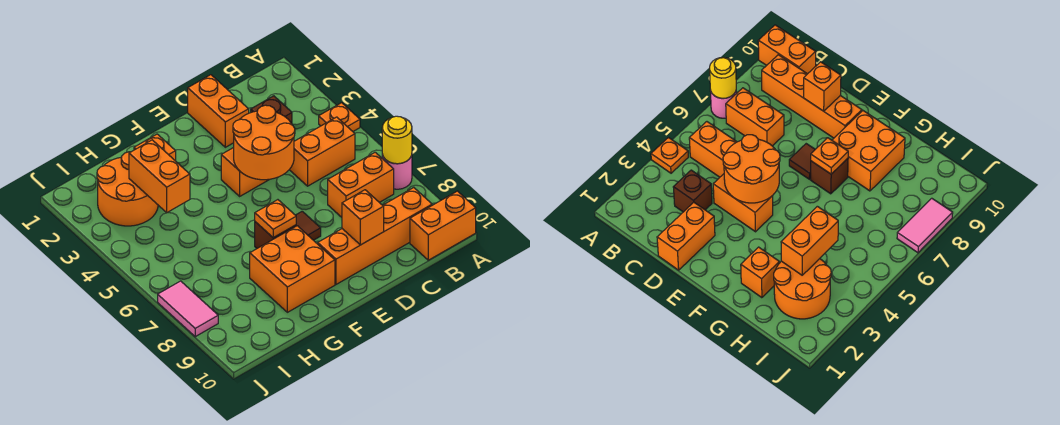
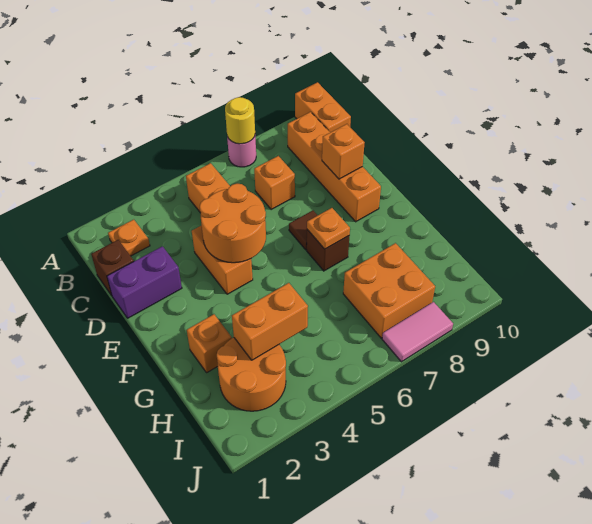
orange plate A4 level 1 -> orange plate B2 level 1
orange brick B7:C7 level 1 -> orange brick C7 level 1
brown brick C3 level 1 -> brown brick C1 level 1
orange brick D1:D2 level 1 -> purple brick D1:D2 level 1
orange brick F8:G9 level 1 -> orange brick H7:I8 level 1

